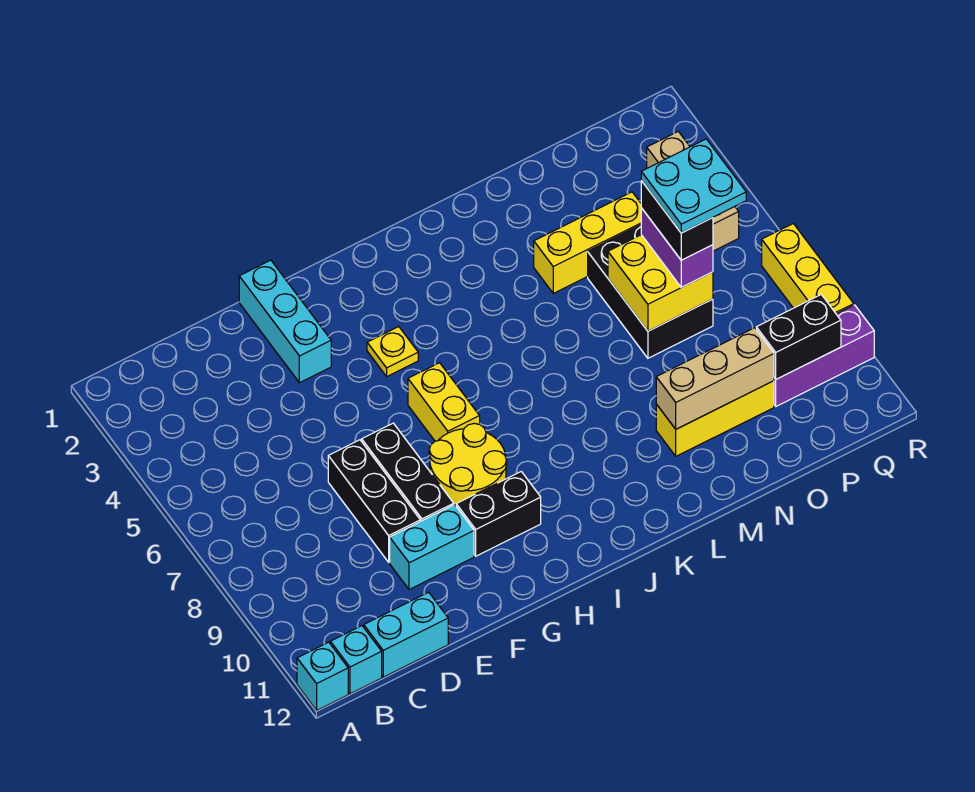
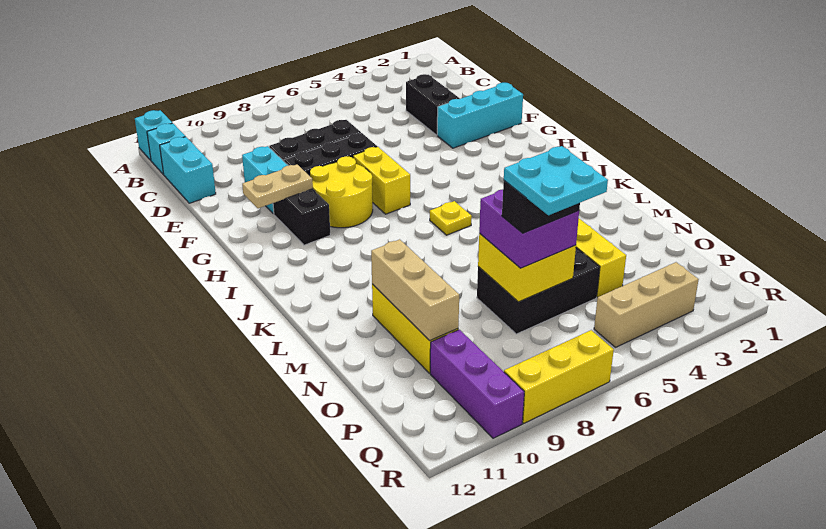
none -> tan plate G10:G11 level 2
yellow plate H4 level 1 -> yellow plate J6 level 1
yellow brick H6:H7 level 1 -> yellow brick G7:H7 level 1
purple brick O6:O7 level 3 -> purple brick N6:O7 level 3
black brick P10:Q10 level 2 -> black brick D3:E3 level 1

